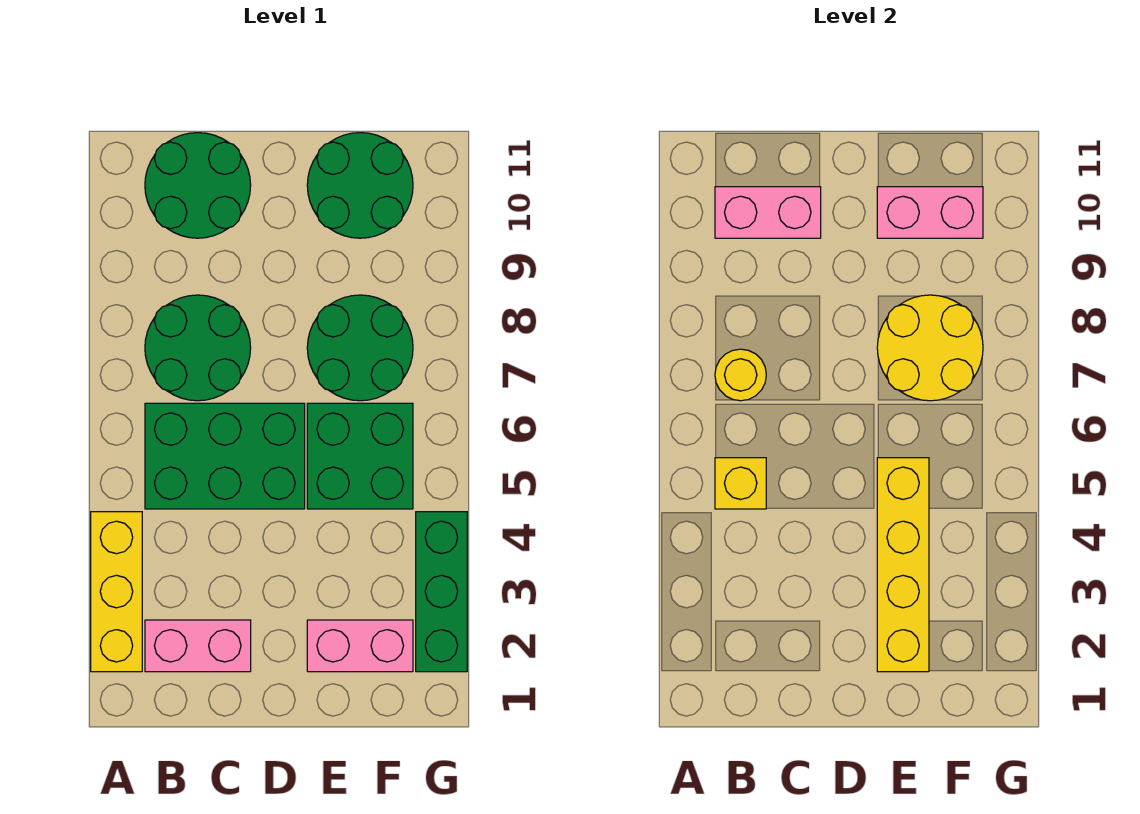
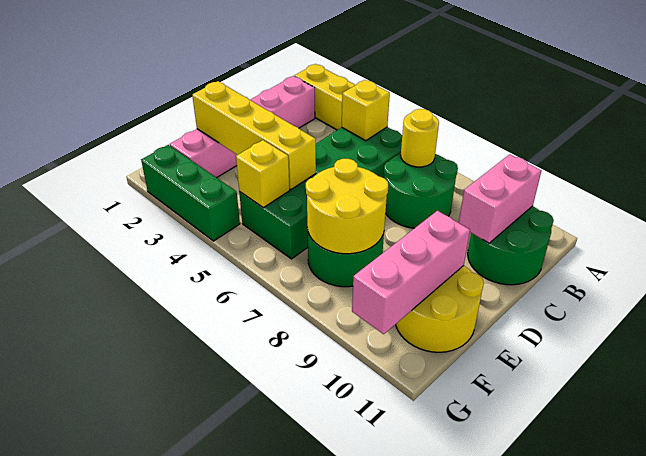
green round brick E10:F11 level 1 -> yellow round brick E10:F11 level 1
pink brick E10:F10 level 2 -> pink brick E10:G10 level 2
none -> yellow brick F5 level 2

